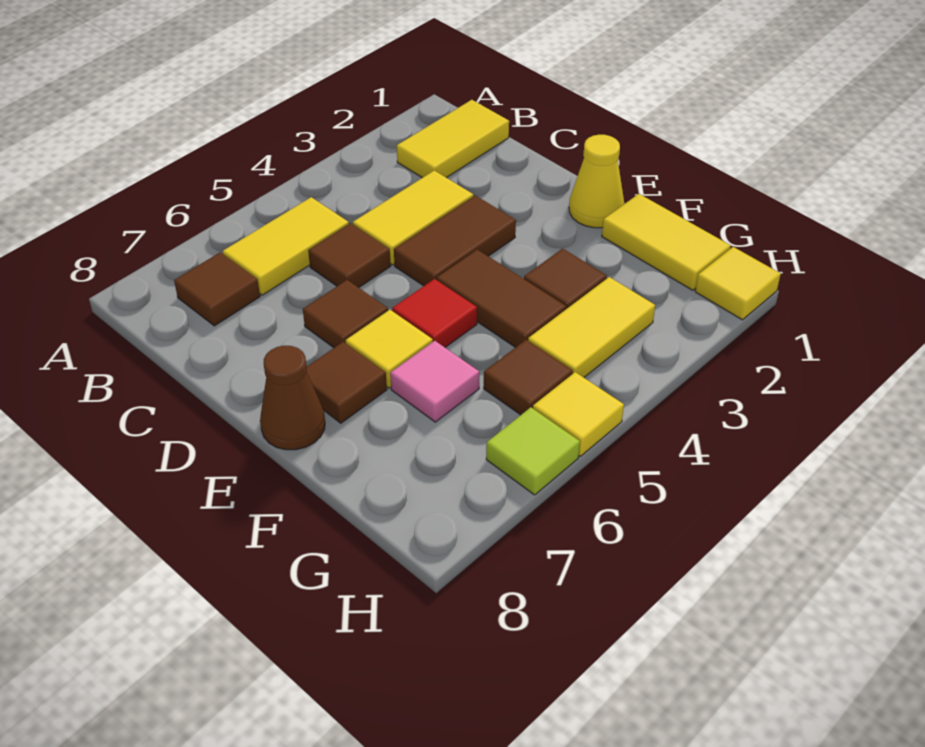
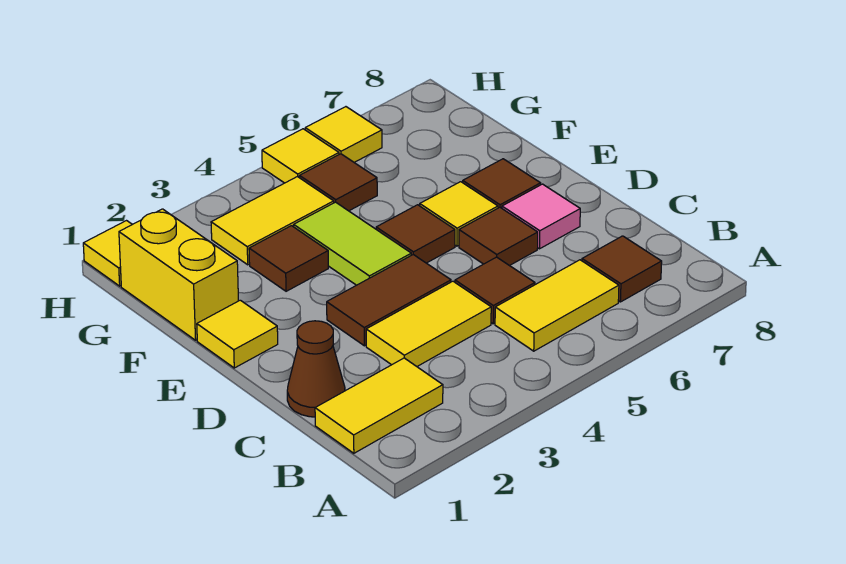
yellow cone E1 level 1 -> yellow tile E1 level 1
brown tile E4:F4 level 1 -> lime tile E4:F4 level 1
red tile E5 level 1 -> brown tile E5 level 1
brown cone E8 level 1 -> brown cone C1 level 1
yellow tile F1:G1 level 1 -> yellow brick F1:G1 level 1
pink tile F6 level 1 -> pink tile D7 level 1
lime tile H6 level 1 -> yellow tile H6 level 1

